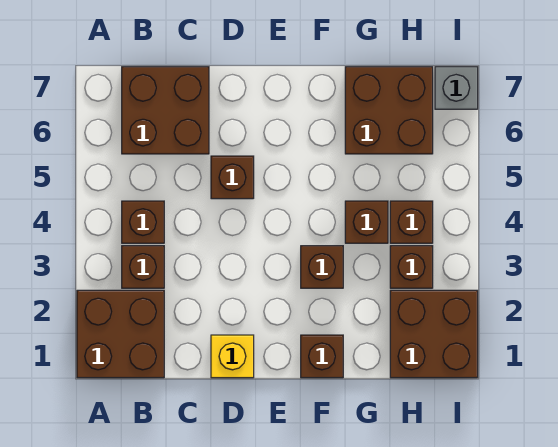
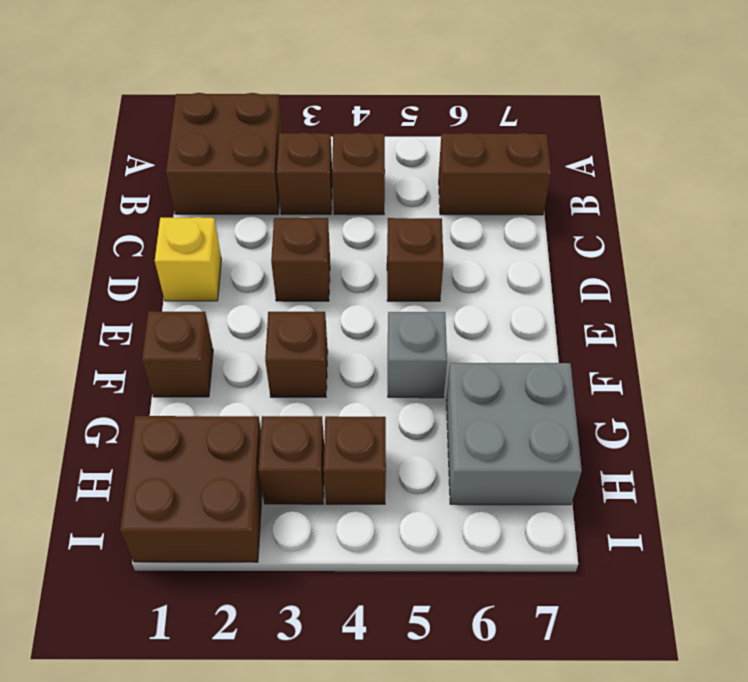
brown brick B6:C7 level 1 -> brown brick B6:B7 level 1
brown brick G4 level 1 -> brown brick D3 level 1
brown brick G6:H7 level 1 -> grey brick G6:H7 level 1
grey brick I7 level 1 -> grey brick F5 level 1

